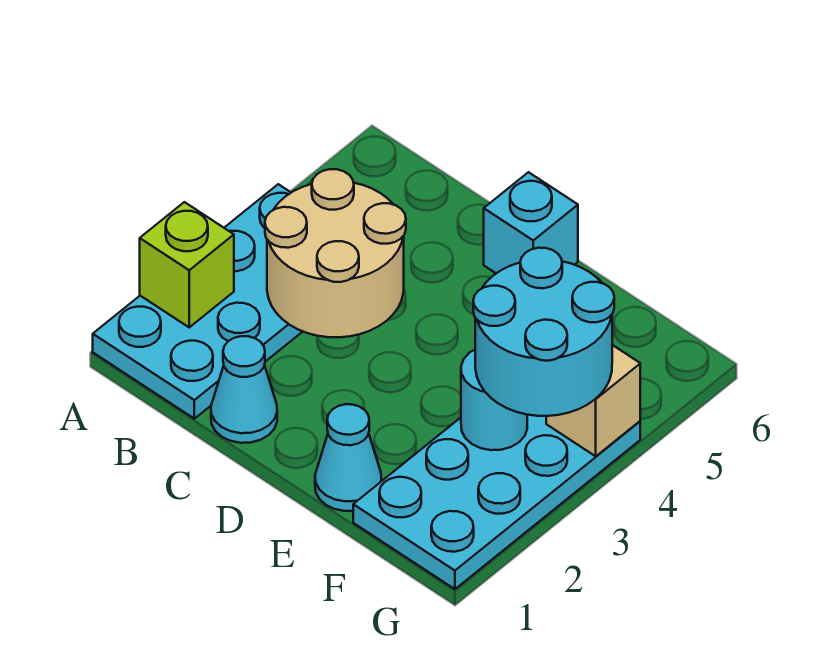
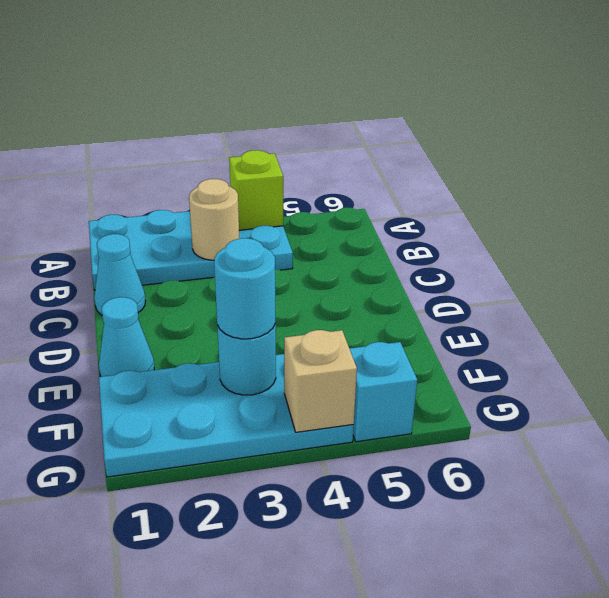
lime brick A2 level 2 -> lime brick A4 level 2
tan round brick B3:C4 level 2 -> tan round brick B3 level 2
cyan brick D6 level 1 -> cyan brick G5 level 1
cyan round brick F3:G4 level 3 -> cyan round brick F3 level 3

